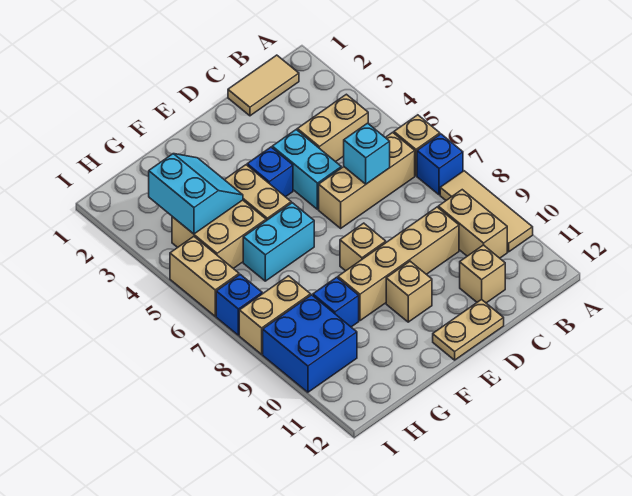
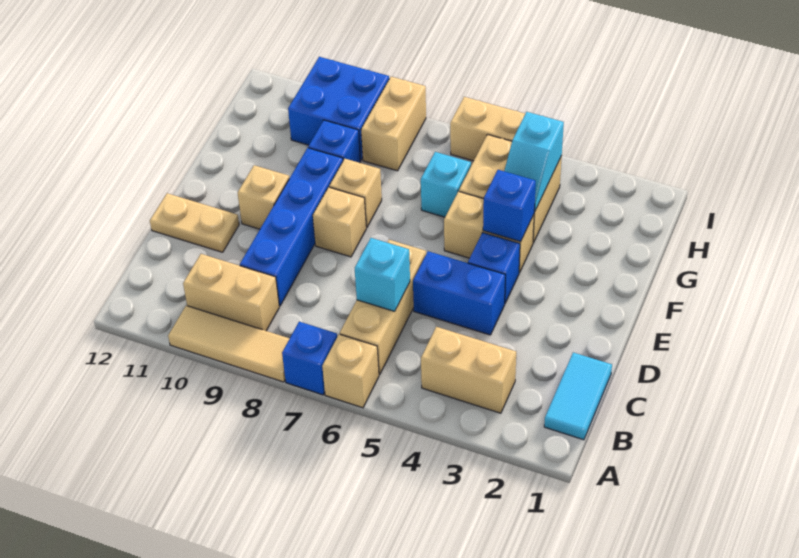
tan tile B1:C1 level 1 -> cyan tile B1:C1 level 1
tan brick B4:C4 level 1 -> tan brick B3:B4 level 1
tan brick C9:F9 level 1 -> blue brick C9:F9 level 1
tan brick C11 level 1 -> tan brick F8 level 1
cyan brick D4:D5 level 1 -> blue brick D4:D5 level 1
tan plate D12:E12 level 1 -> tan plate D11:D12 level 1
cyan brick F6:G6 level 1 -> cyan brick G6 level 1
cyan slope G3:H4 level 2 top H -> cyan slope G4:H4 level 2 top H
blue brick I7 level 1 -> blue brick F4 level 2

